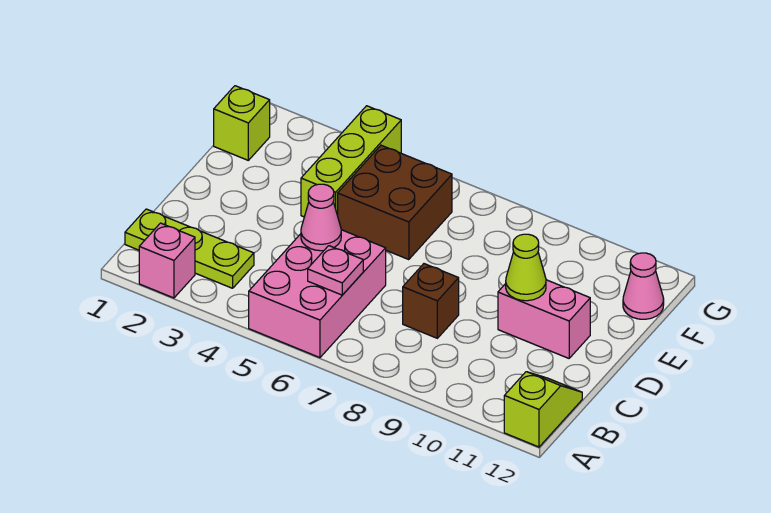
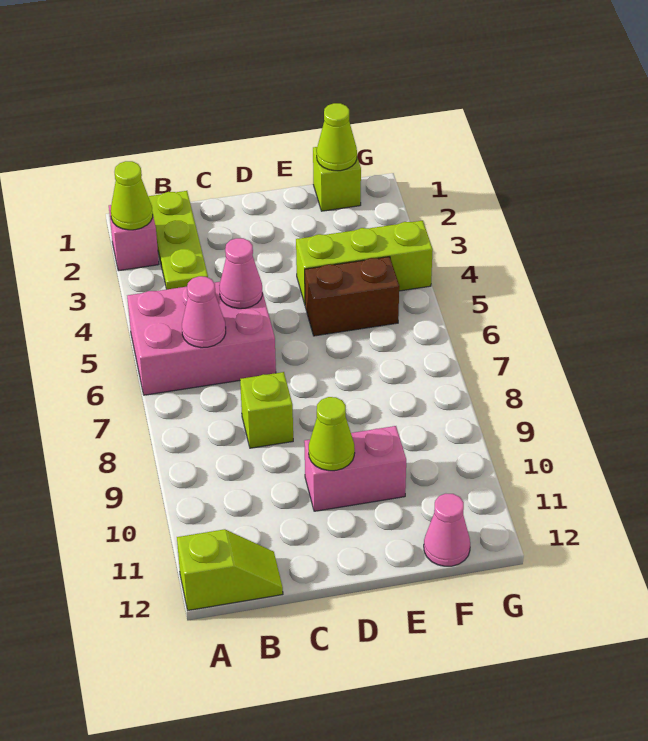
none -> lime cone A2 level 2
pink plate B6 level 2 -> pink cone B6 level 2
brown brick C8 level 1 -> lime brick C8 level 1
pink brick D10:D11 level 1 -> pink brick D10:E10 level 1
brown brick E5:F6 level 1 -> brown brick E5:F5 level 1
none -> lime cone F1 level 2

